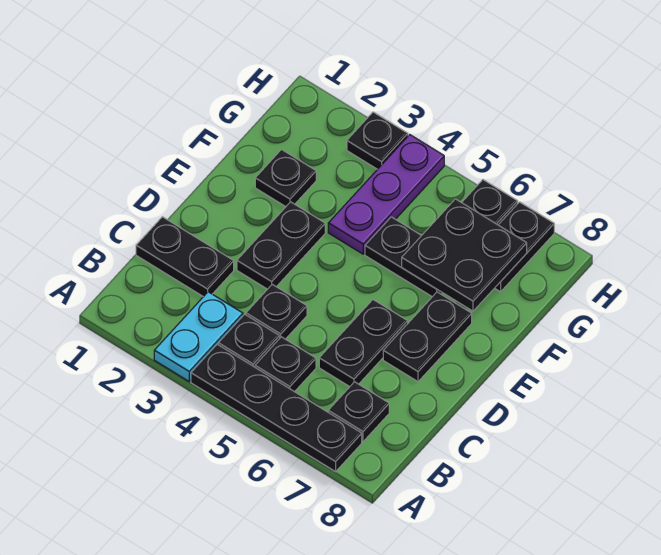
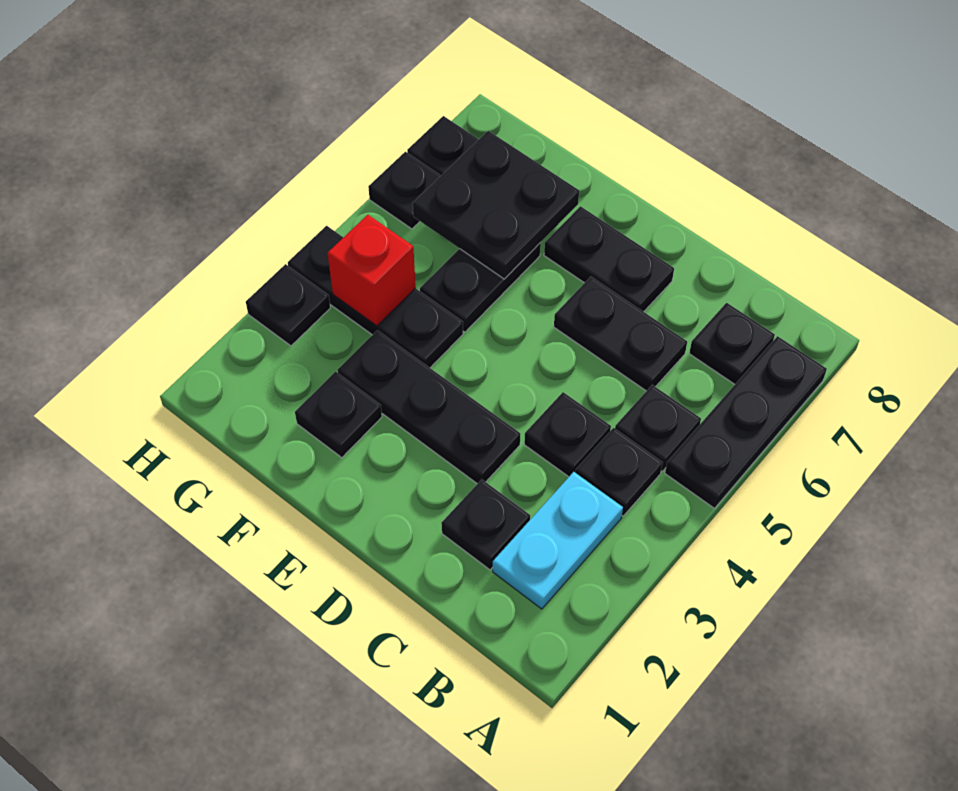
cyan plate A3:B3 level 1 -> cyan plate B2:B3 level 1
black plate A4:A7 level 1 -> black plate A5:A7 level 1
black plate C1:C2 level 1 -> black plate C2 level 1
black plate D3:E3 level 1 -> black plate D3:F3 level 1
purple plate F4:H4 level 1 -> black plate F4:H4 level 1
none -> red brick G4 level 2

